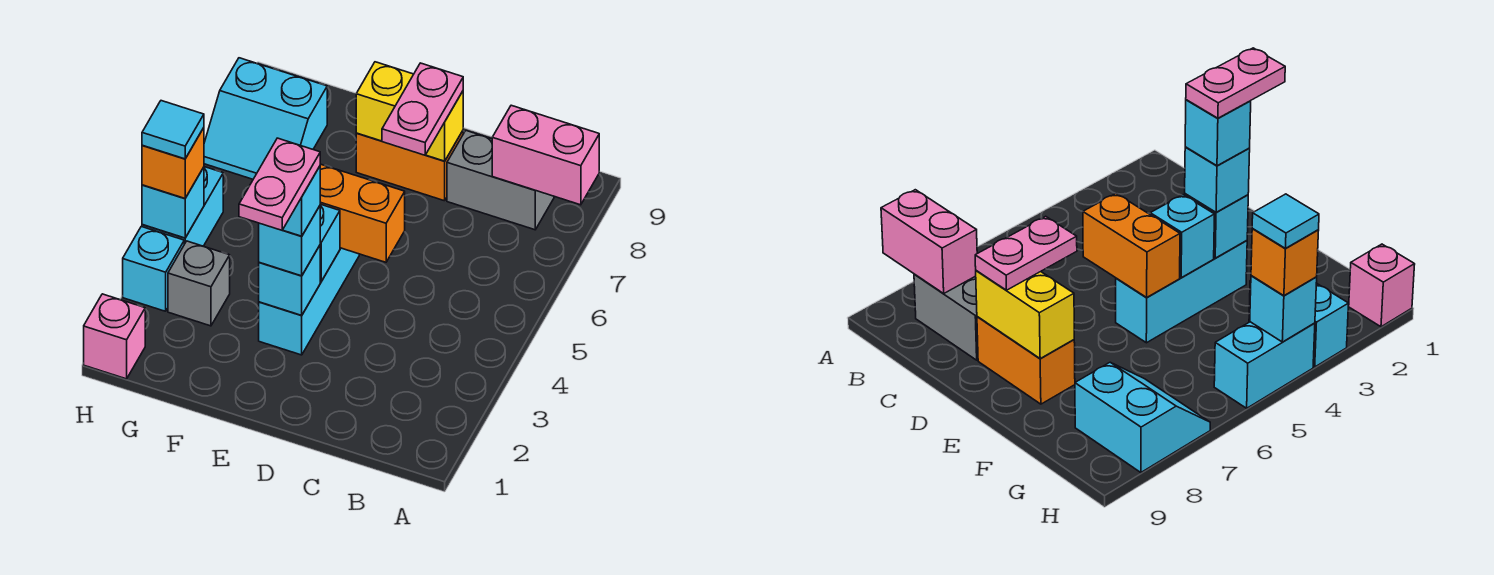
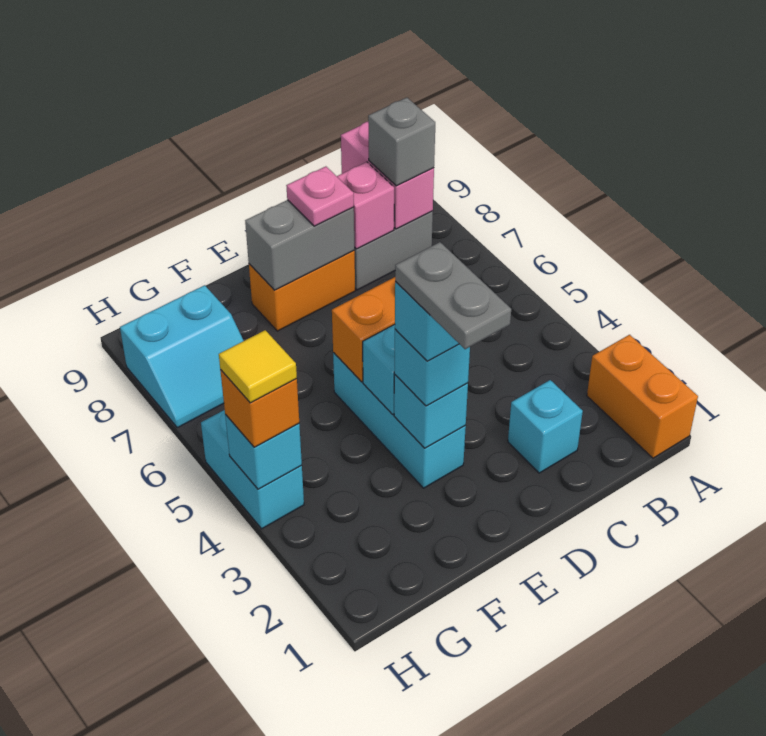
none -> orange brick A1:A2 level 1
pink brick A8:B8 level 2 -> pink brick B8:B9 level 2
pink plate D7:D8 level 3 -> pink plate D8 level 3
yellow brick D8:E8 level 2 -> grey brick D8:E8 level 2
pink plate E2:E3 level 5 -> grey plate E2:E3 level 5
grey brick G3 level 1 -> grey brick B8 level 3
pink brick H1 level 1 -> pink brick C8 level 2
cyan brick H3 level 1 -> cyan brick C2 level 1
cyan tile H4 level 4 -> yellow tile H4 level 4

